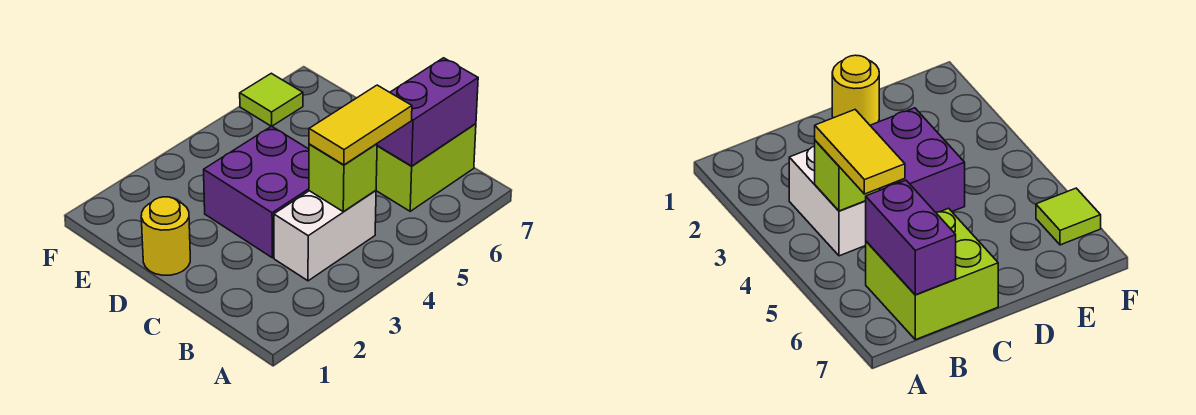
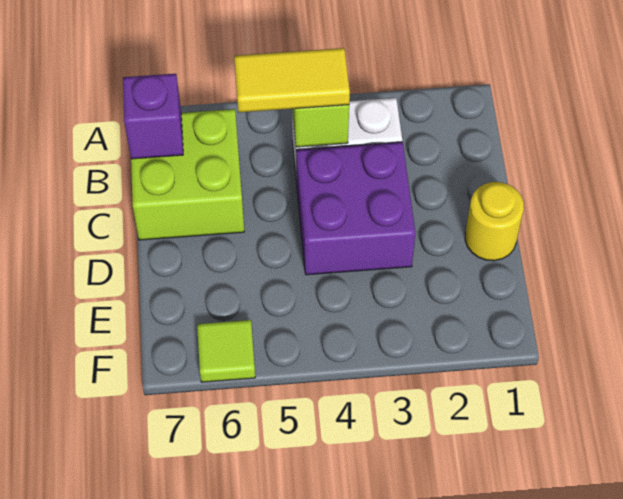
purple brick B6:B7 level 2 -> purple brick B7 level 2

